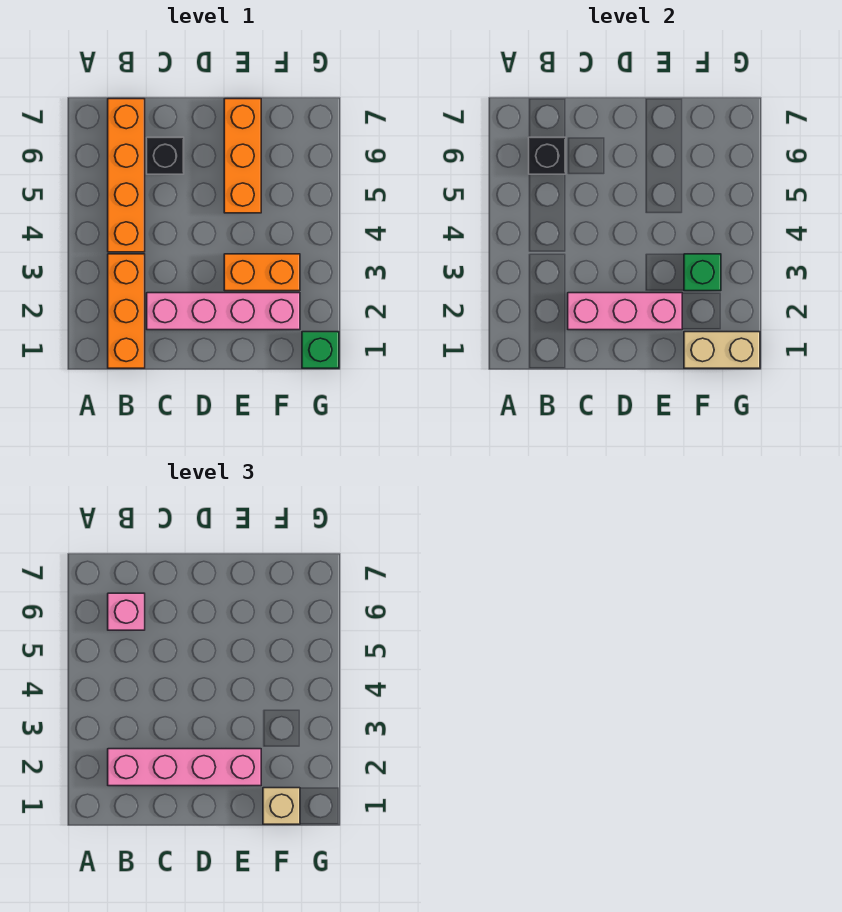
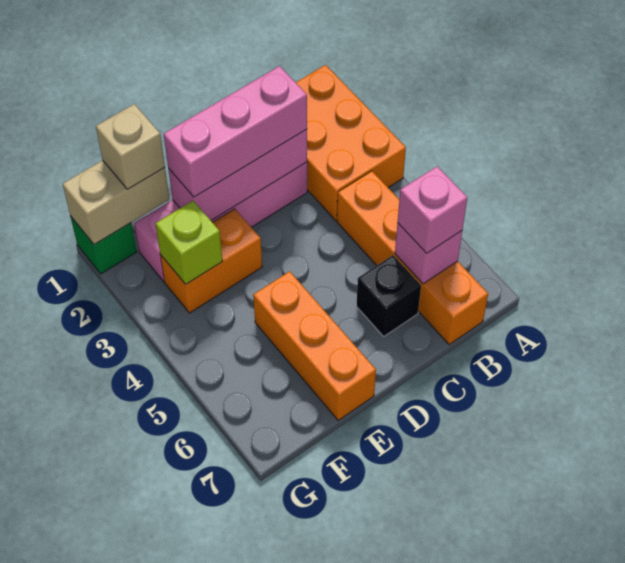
orange brick B1:B3 level 1 -> orange brick A1:B3 level 1
pink brick B2:E2 level 3 -> pink brick C2:E2 level 3
black brick B6 level 2 -> pink brick B6 level 2
green brick F3 level 2 -> lime brick F3 level 2

